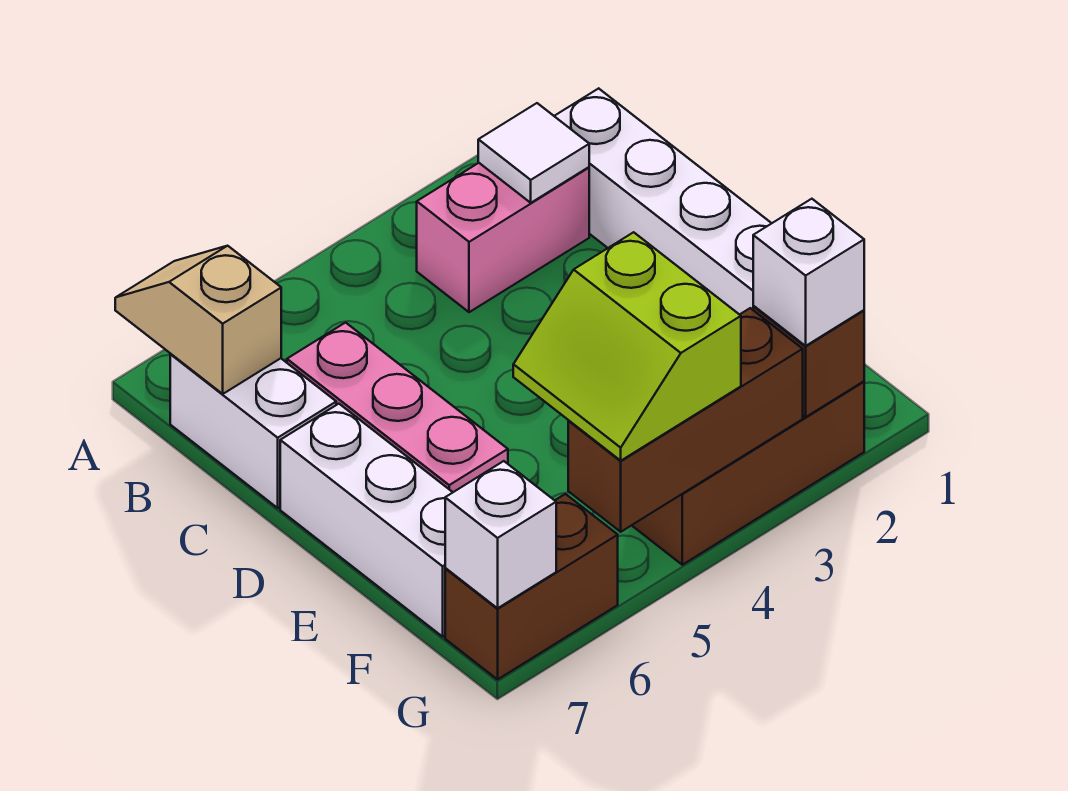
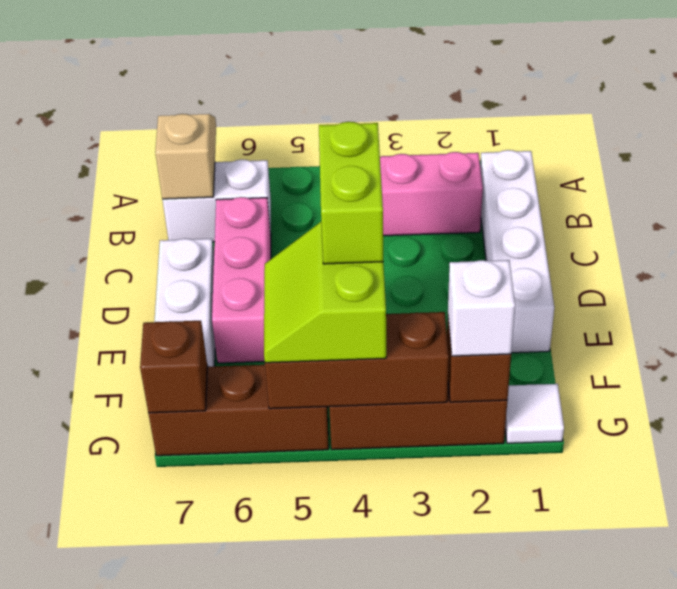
white tile B2 level 2 -> white tile G1 level 1
white brick B7:C7 level 1 -> white brick B6:B7 level 1
none -> lime brick E4:F4 level 4
brown brick G6:G7 level 1 -> brown brick G5:G7 level 1
white brick G7 level 2 -> brown brick G7 level 2

